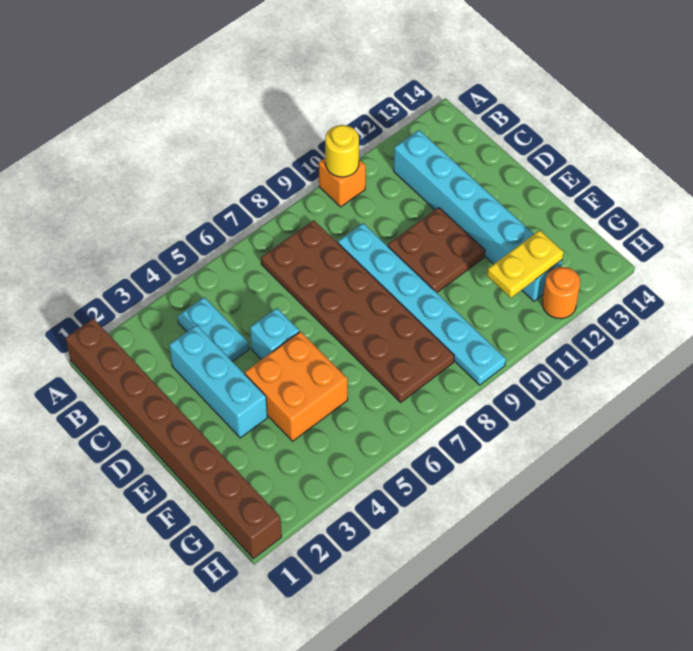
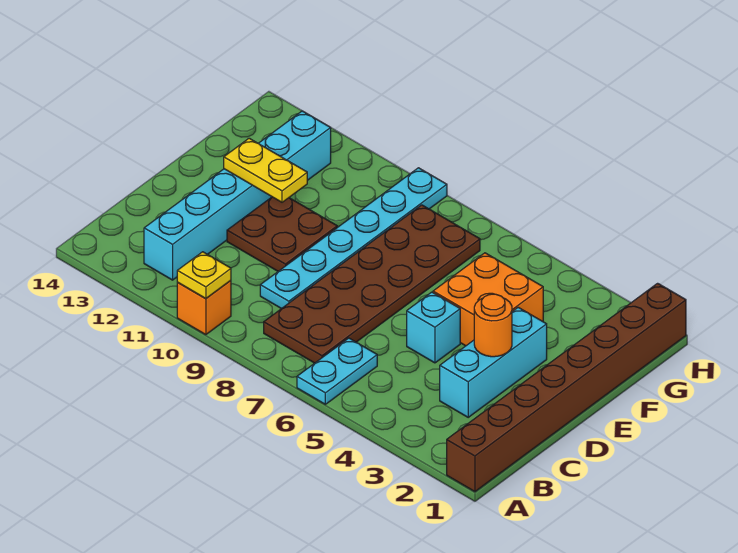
yellow round brick A10 level 2 -> yellow plate A10 level 2
cyan plate B4:C4 level 1 -> cyan plate A6:B6 level 1
yellow plate G11:G12 level 2 -> yellow plate E11:E12 level 2
orange round brick H12 level 1 -> orange round brick D3 level 2

